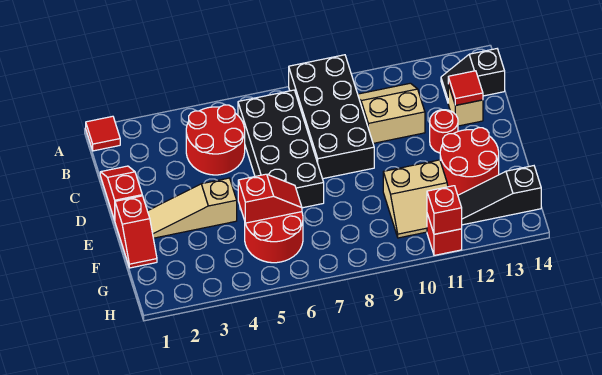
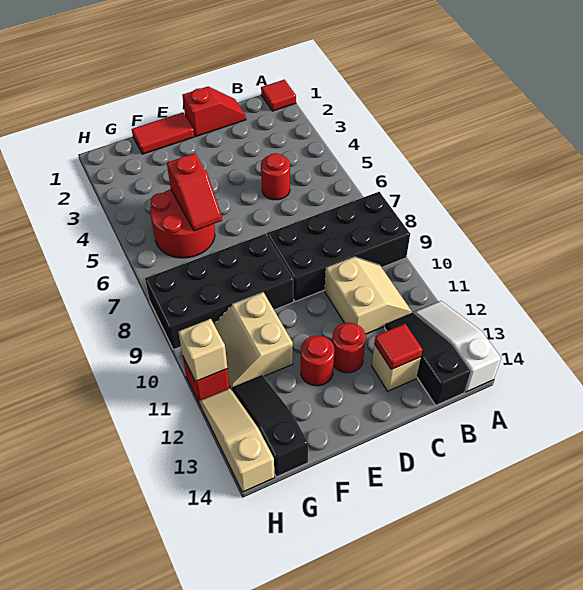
none -> white slope A12:A14 level 1 top 14
red round brick B4:C5 level 1 -> red round brick C5 level 1
black brick B6:E7 level 1 -> black brick E8:H9 level 1
black slope B13:B14 level 1 top 14 -> black slope B12:B14 level 1 top 14
red slope E1:F1 level 1 top E -> red tile E1:F1 level 1
tan slope E2:E4 level 1 top 4 -> tan slope H12:H14 level 1 top 14
red round brick E12:F13 level 1 -> red round brick E12 level 1
red brick H11 level 2 -> tan brick H11 level 2

